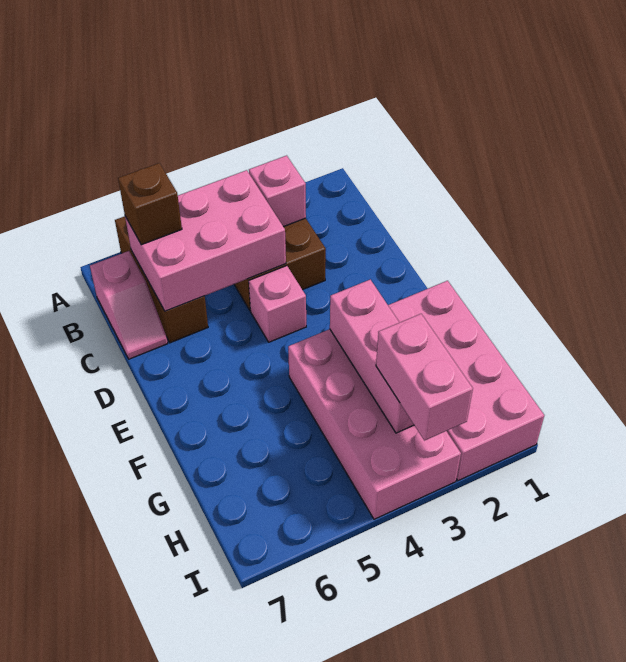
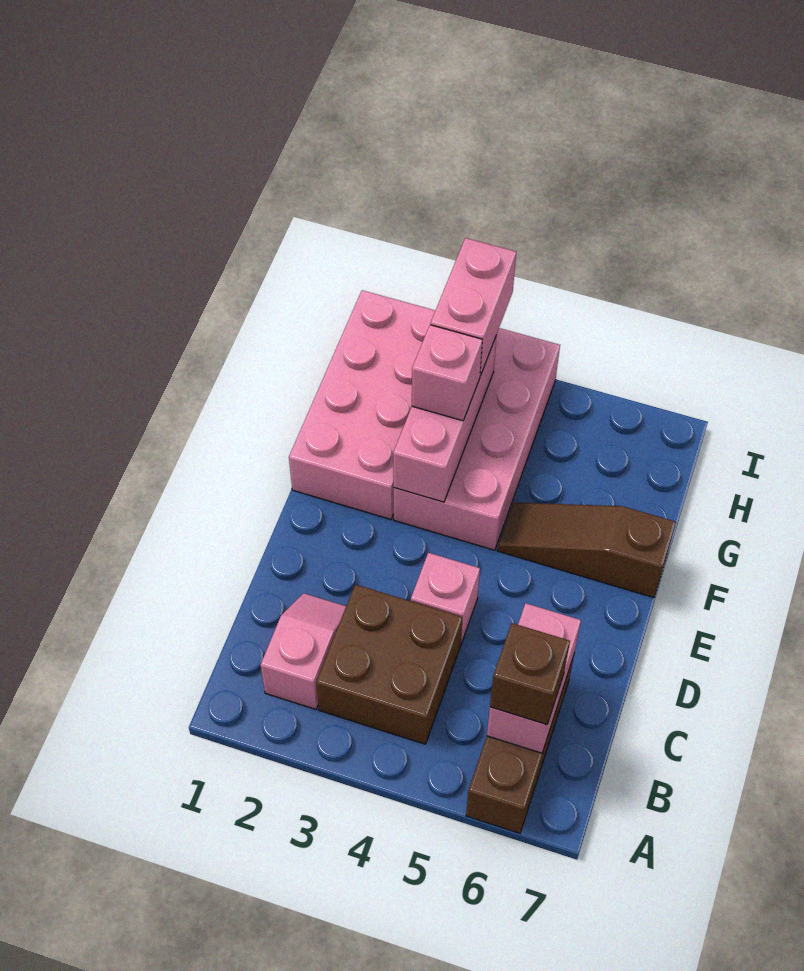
pink brick B3 level 2 -> pink brick G3 level 3
pink brick B4:C6 level 2 -> pink brick B6:C6 level 2
pink slope B7:C7 level 1 top B -> pink slope B2:C2 level 1 top B
none -> brown slope F5:F7 level 1 top 7

